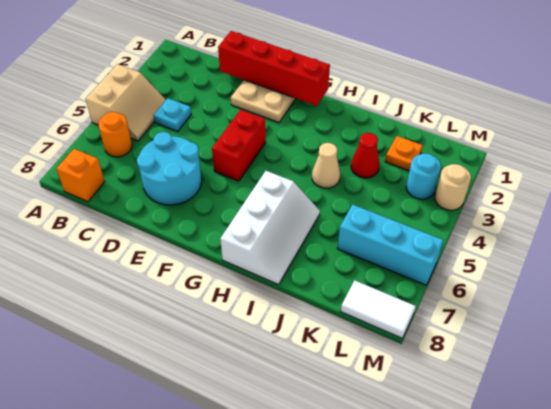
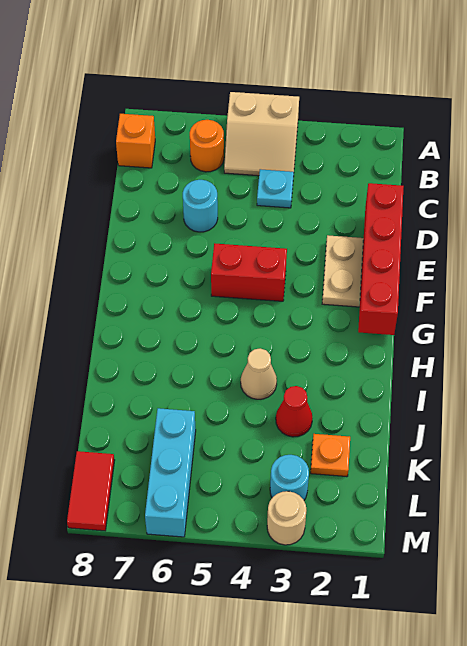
cyan round brick D6:E7 level 1 -> cyan round brick D6 level 1
white slope H6:I8 level 1 top H -> none
white tile L8:M8 level 1 -> red tile L8:M8 level 1

